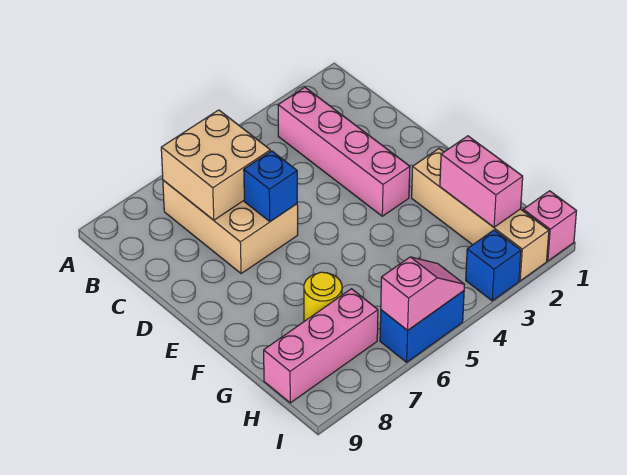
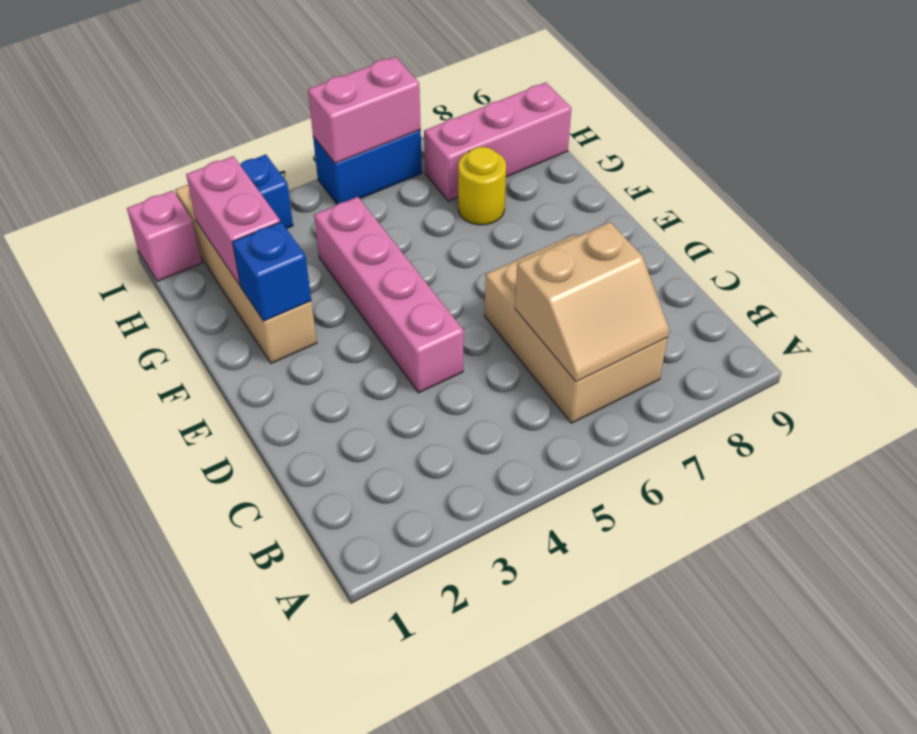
pink brick B3:E3 level 1 -> pink brick D4:G4 level 1
tan brick B6:C7 level 2 -> tan slope B6:C7 level 2 top C
blue brick D6 level 2 -> blue brick F2 level 2
pink slope I5:I6 level 2 top 6 -> pink brick I5:I6 level 2

